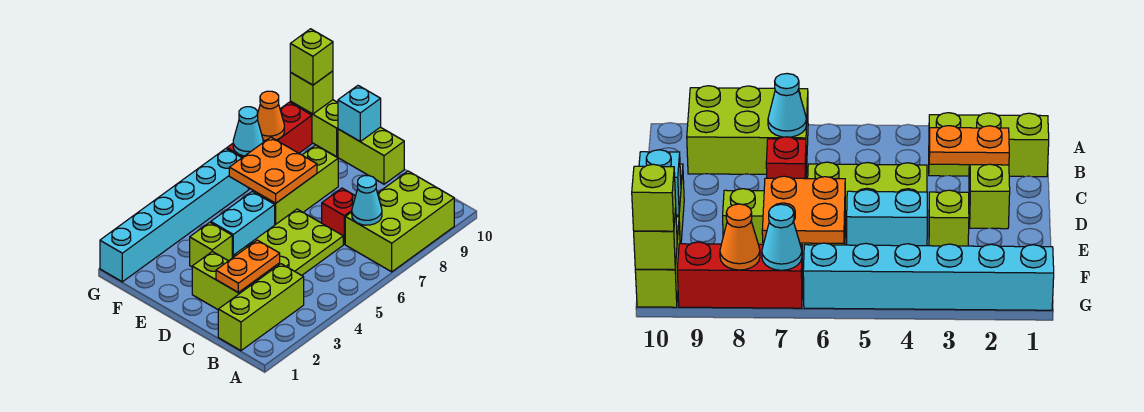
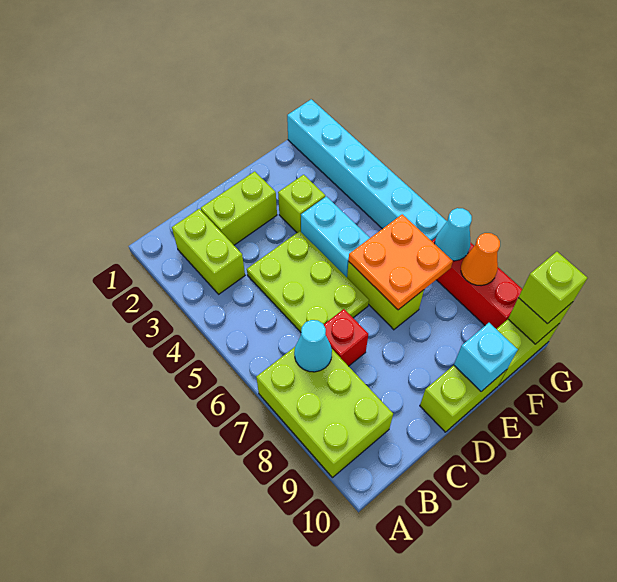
lime brick B1:B3 level 1 -> lime brick B2:B3 level 1
orange plate C2:C3 level 2 -> none
lime brick E6:E8 level 1 -> lime brick E6:E7 level 1

